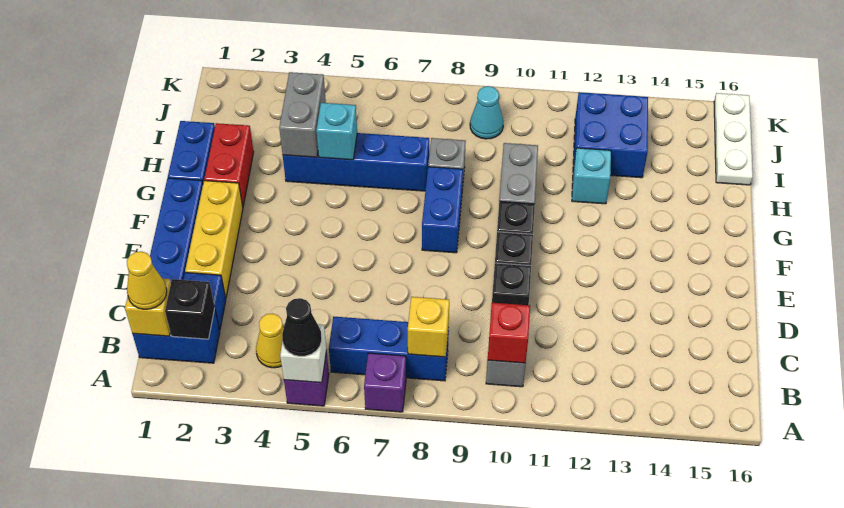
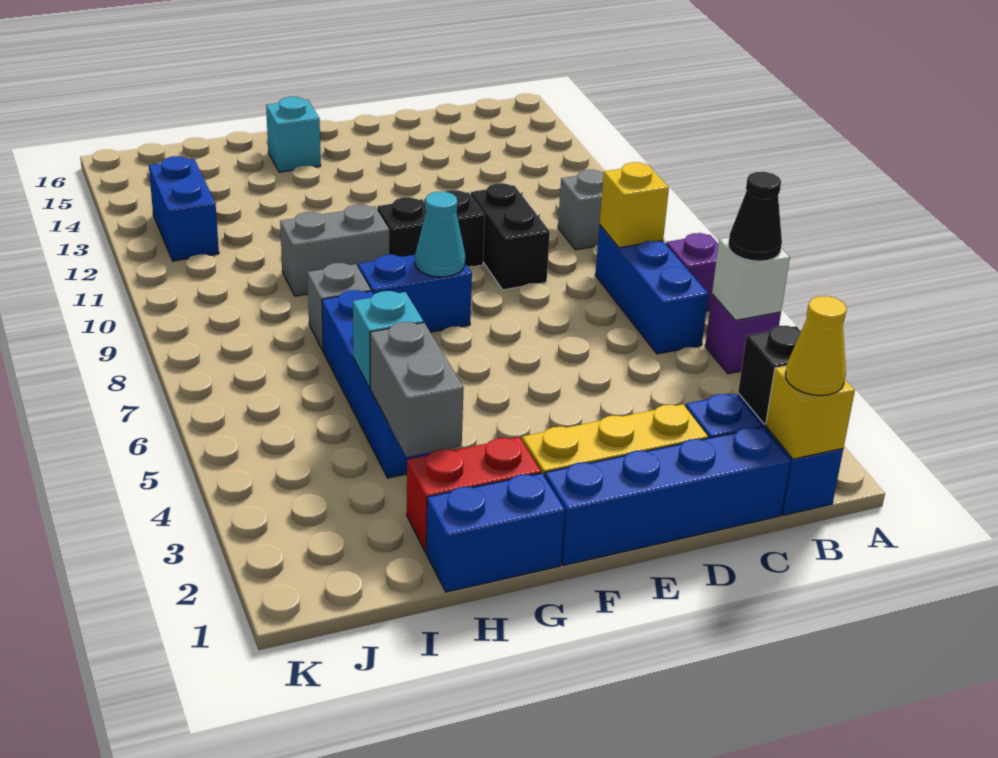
yellow cone B4 level 1 -> none
red brick B10 level 2 -> none
black brick D10 level 1 -> black brick D9:D10 level 1
grey brick H4:I4 level 2 -> grey brick H3:H4 level 2
cyan brick H12 level 1 -> cyan brick G15 level 1
blue brick I12:J13 level 1 -> blue brick J12:J13 level 1
white plate I16:K16 level 1 -> none
cyan cone J9 level 1 -> cyan cone F8 level 2

